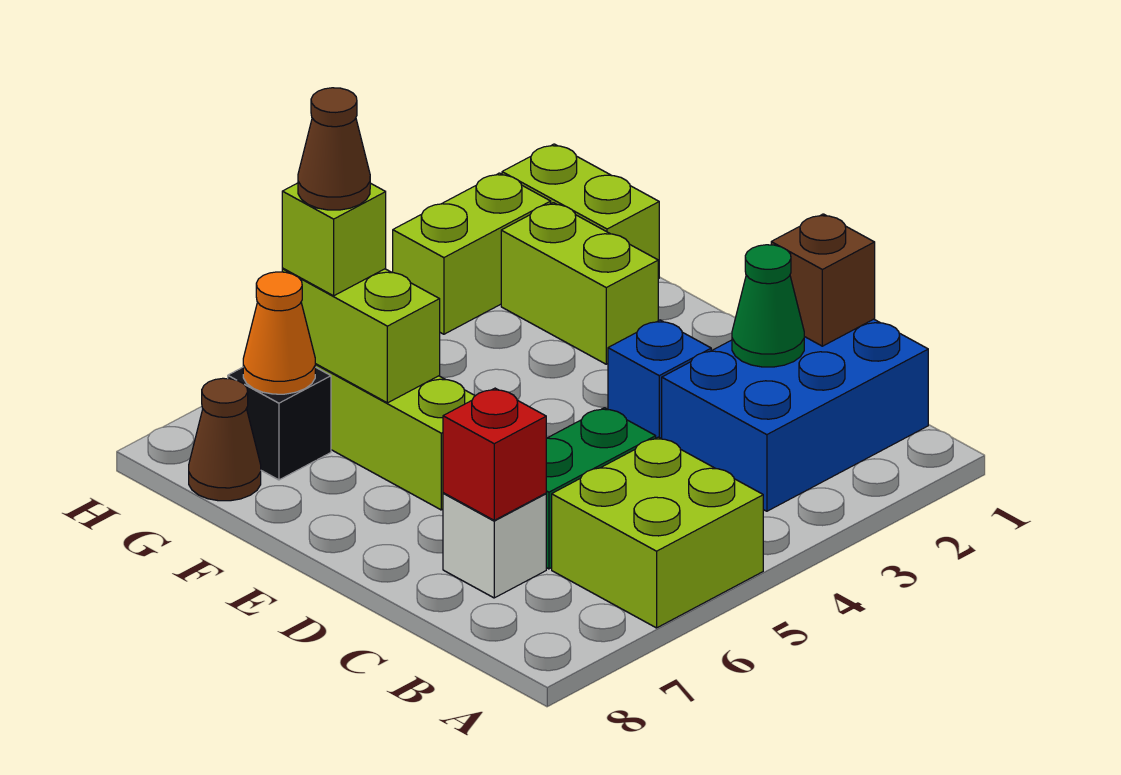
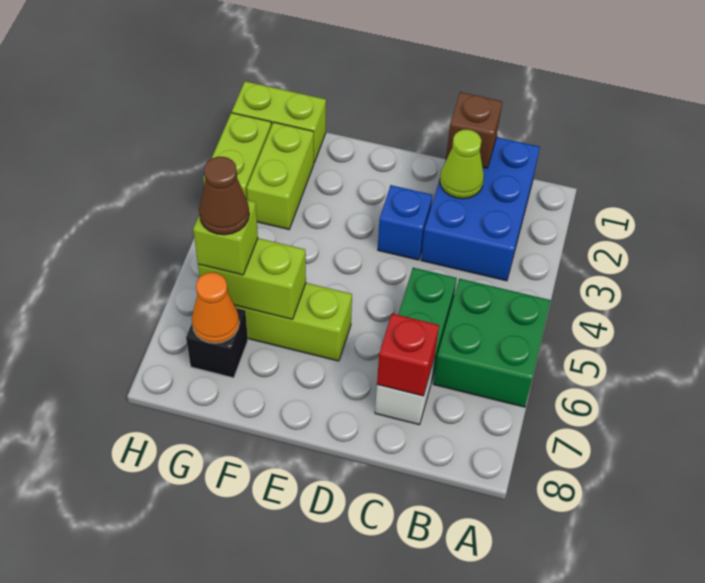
lime brick A5:B6 level 1 -> green brick A5:B6 level 1
green cone C2 level 2 -> lime cone C2 level 2
lime brick F2:G2 level 1 -> lime brick G2:G3 level 1
brown cone G8 level 1 -> none

